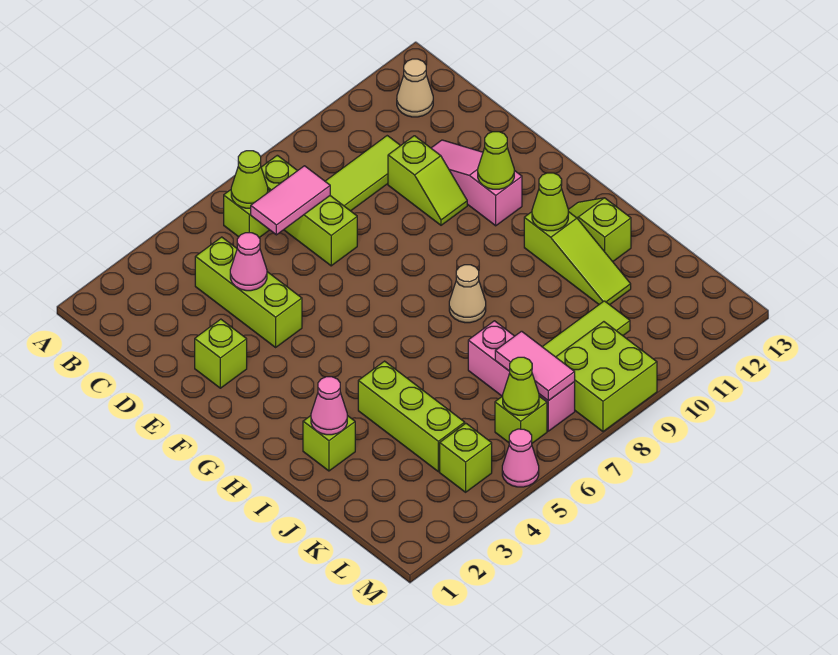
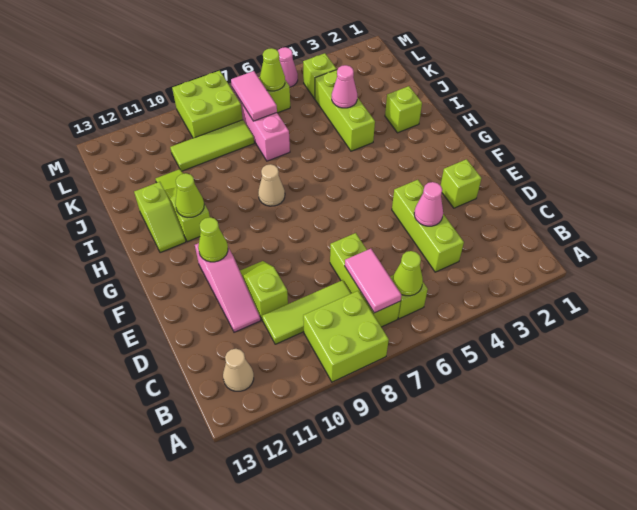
none -> lime brick A8:B9 level 1
pink tile C6:C7 level 2 -> pink tile B7:C7 level 2
pink cone I2 level 2 -> pink cone J4 level 2

